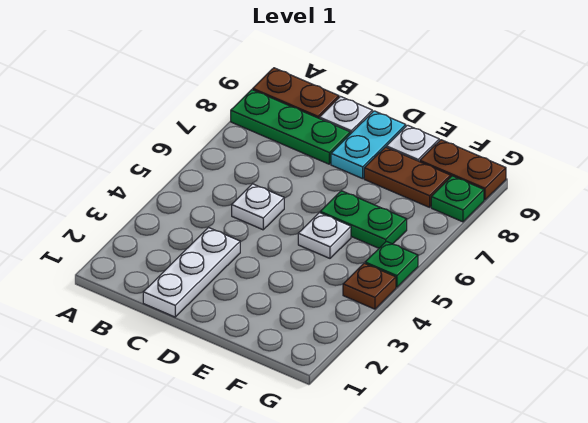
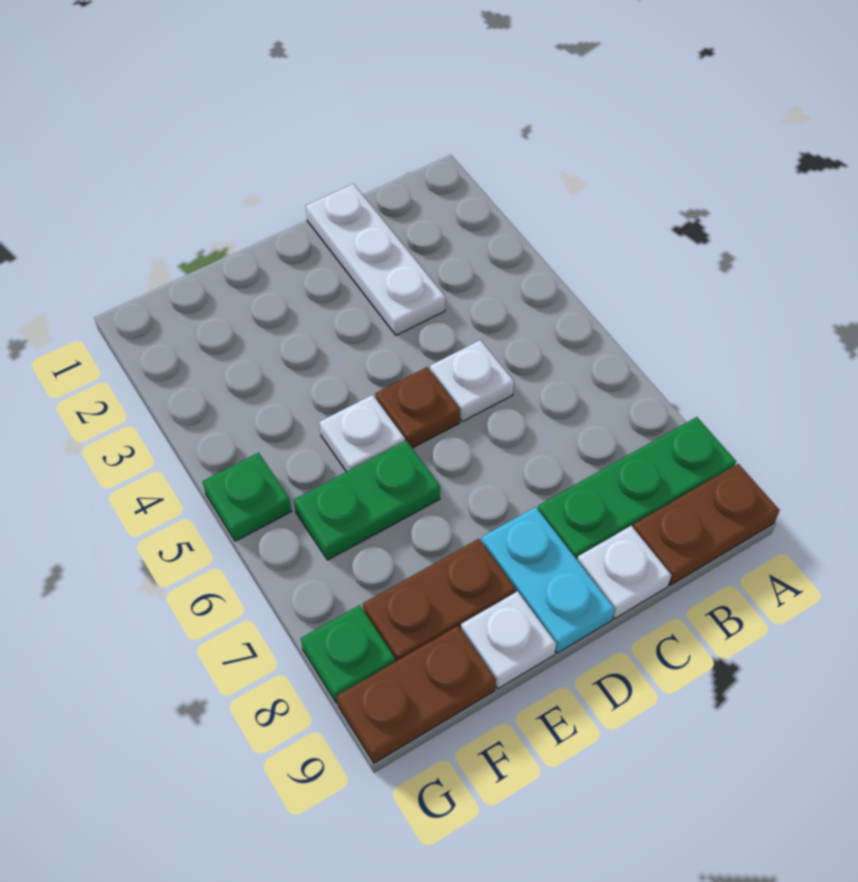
brown plate G4 level 1 -> brown plate D5 level 1

